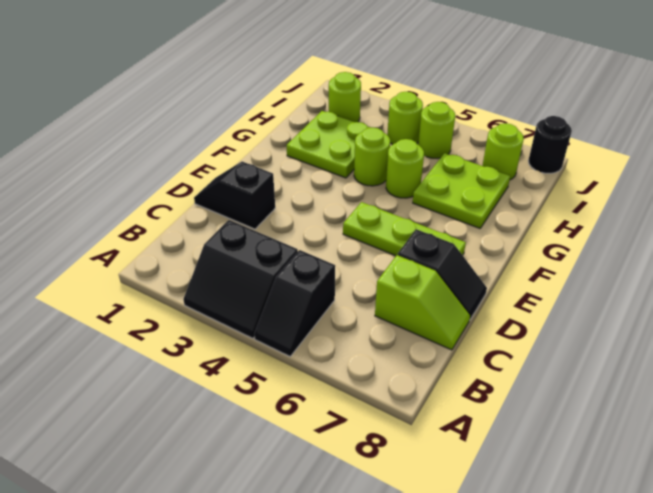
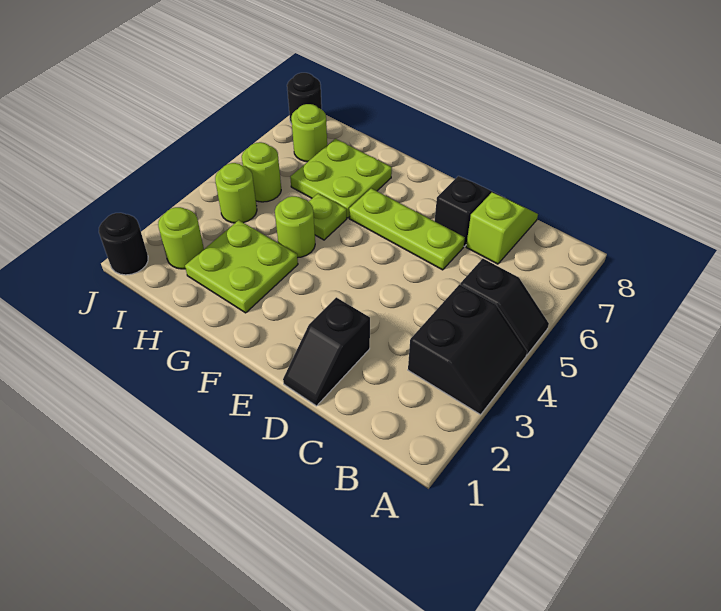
lime plate E5:E7 level 1 -> lime plate D6:F6 level 1
lime round brick G5 level 1 -> lime plate G5 level 1
none -> black round brick J1 level 1

